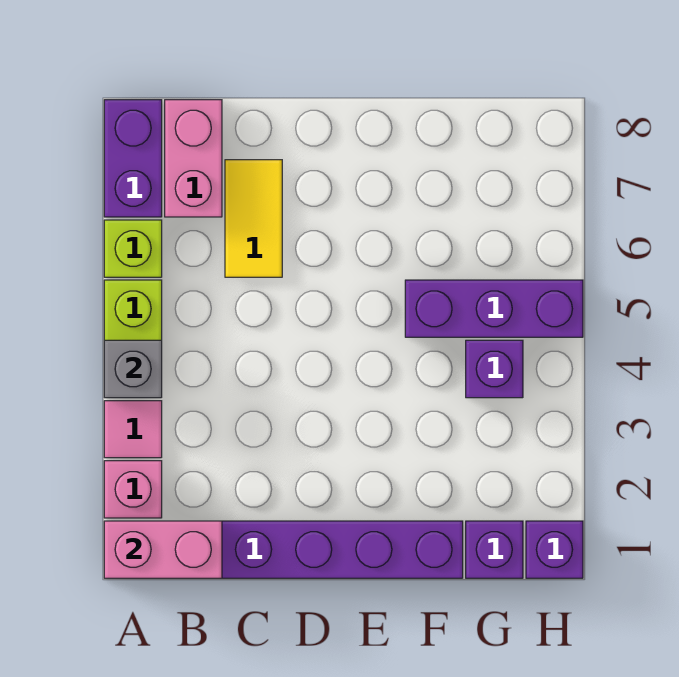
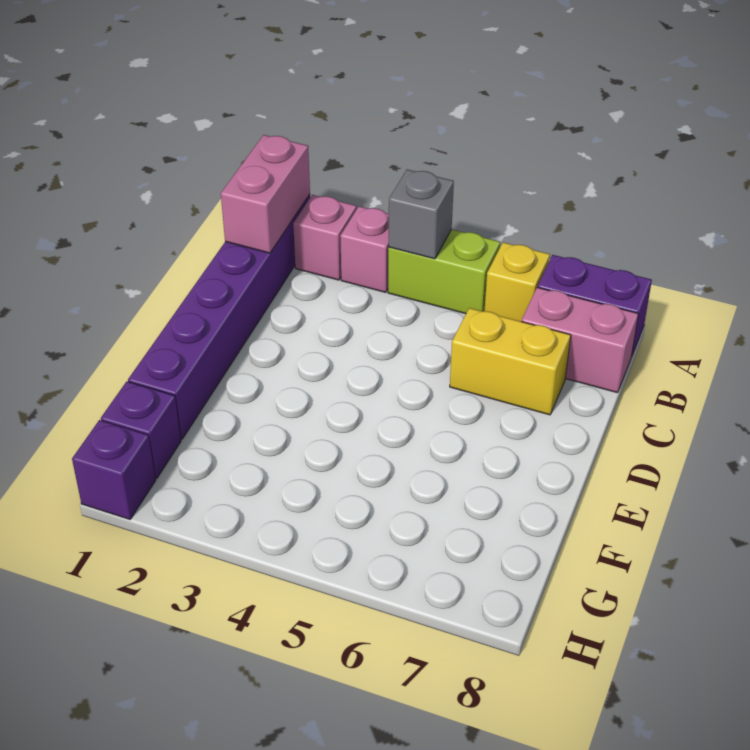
pink tile A3 level 1 -> pink brick A3 level 1
lime brick A6 level 1 -> yellow brick A6 level 1
yellow tile C6:C7 level 1 -> yellow brick C6:C7 level 1
purple brick F5:H5 level 1 -> none
purple brick G4 level 1 -> none

